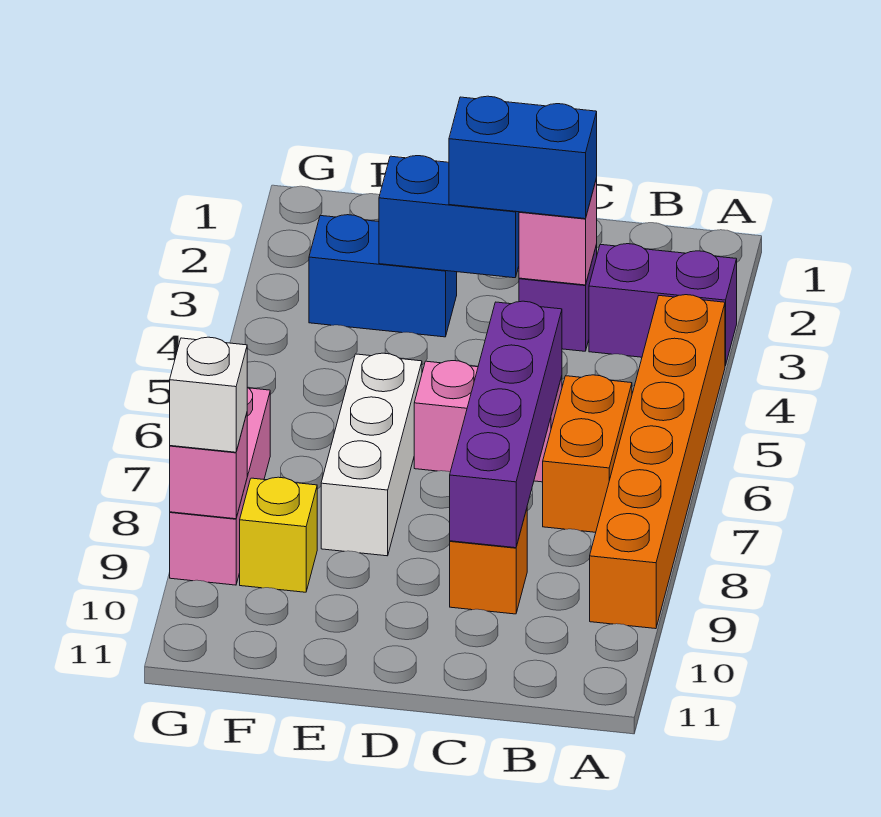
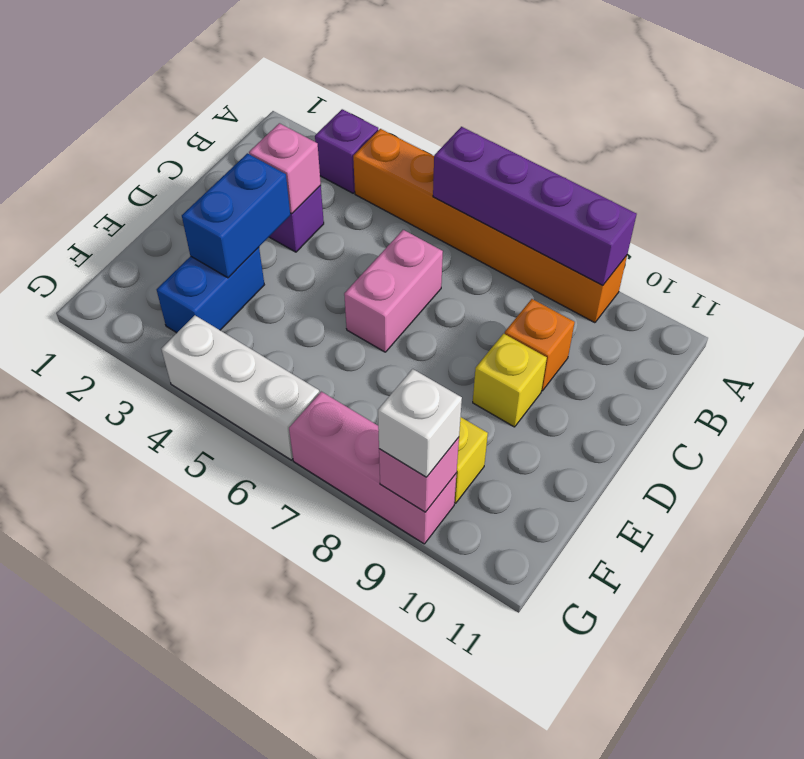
purple brick A3:B3 level 1 -> purple brick A3 level 1
orange brick B6:B7 level 1 -> none
blue brick C3:D3 level 3 -> none
purple brick C6:C9 level 2 -> purple brick A6:A9 level 2
none -> yellow brick D9 level 1
white brick E6:E8 level 1 -> white brick G4:G6 level 1

